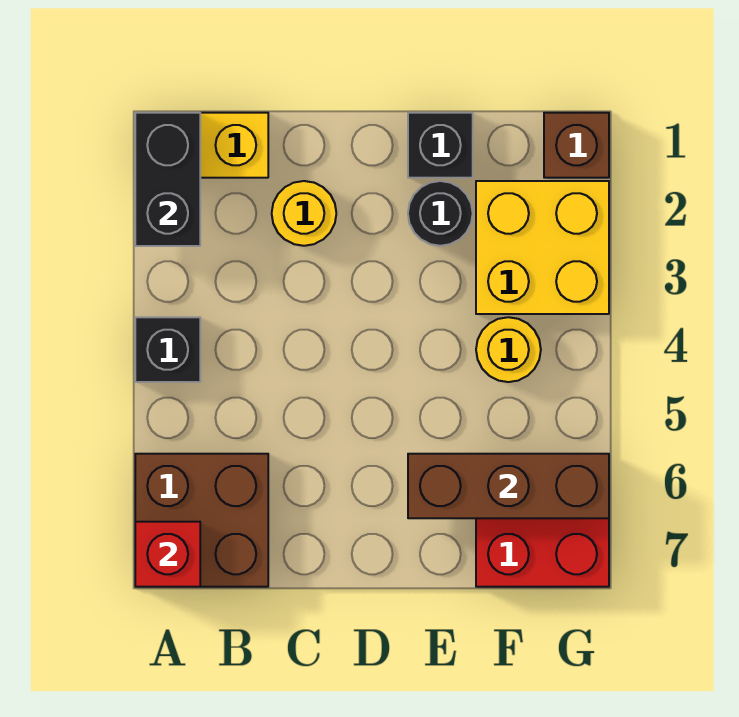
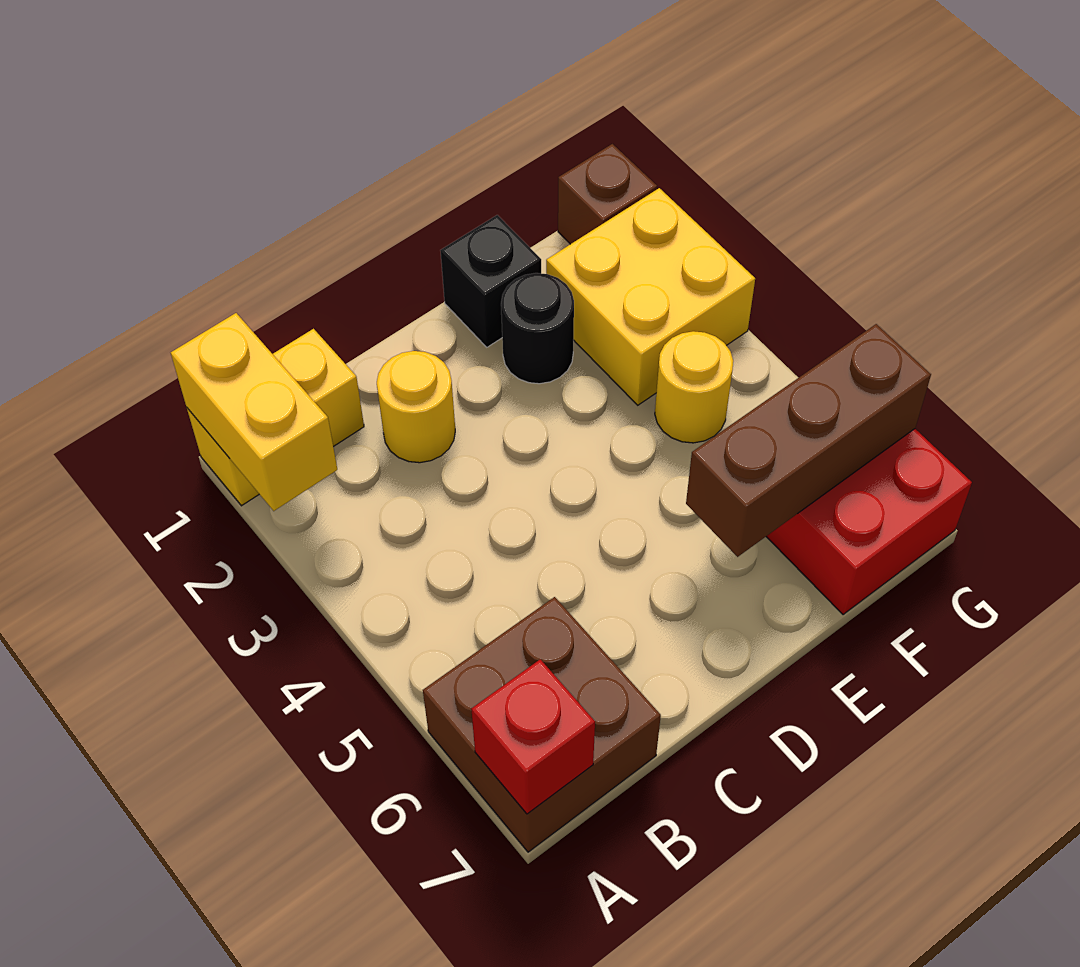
black brick A1:A2 level 2 -> yellow brick A1:A2 level 2
black brick A4 level 1 -> none

